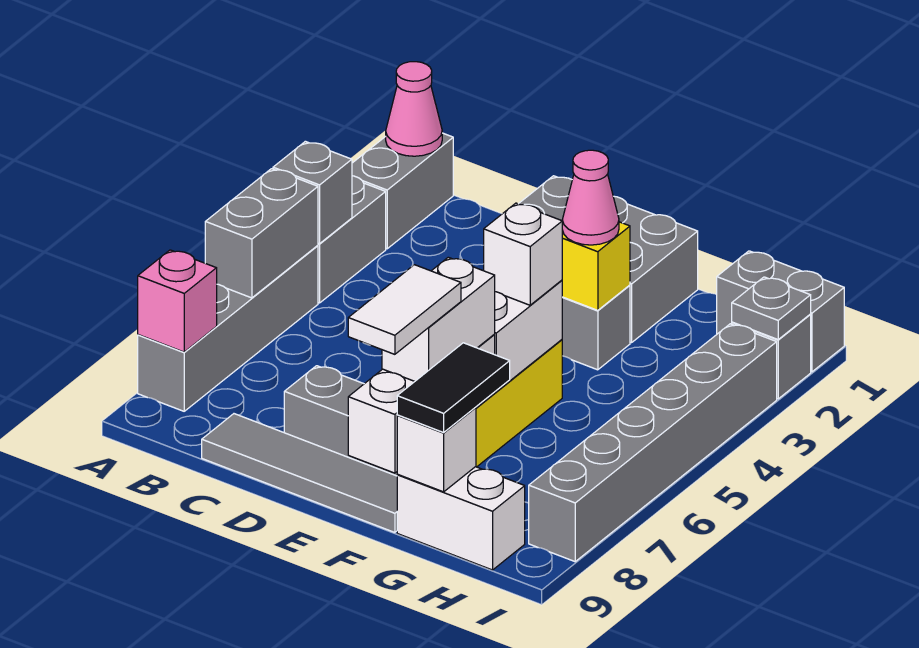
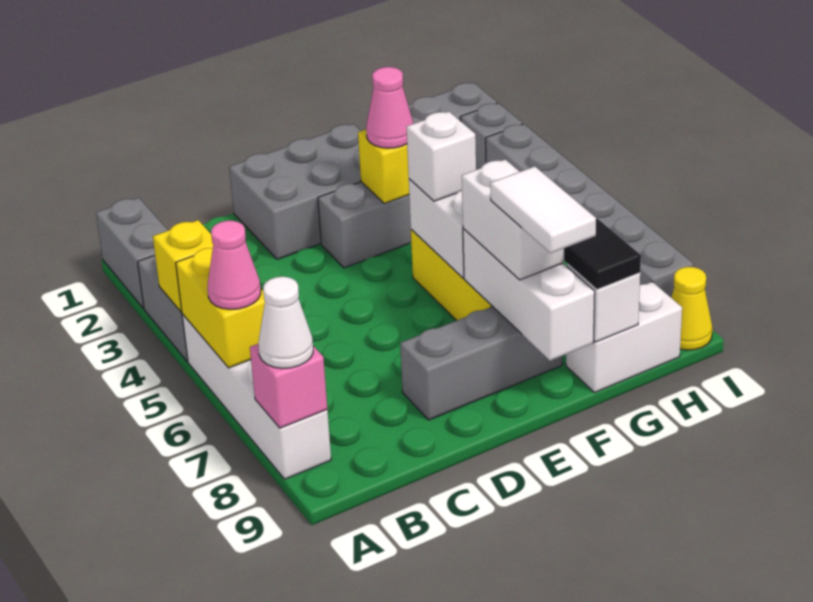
pink cone A1 level 2 -> pink cone A6 level 3
grey brick A4 level 2 -> yellow brick A4 level 2
grey brick A5:A8 level 1 -> white brick A5:A8 level 1
grey brick A5:A6 level 2 -> yellow brick A5:A6 level 2
none -> white cone A8 level 3
grey tile C9:F9 level 1 -> none
grey plate I2 level 2 -> none
none -> yellow cone I9 level 1

